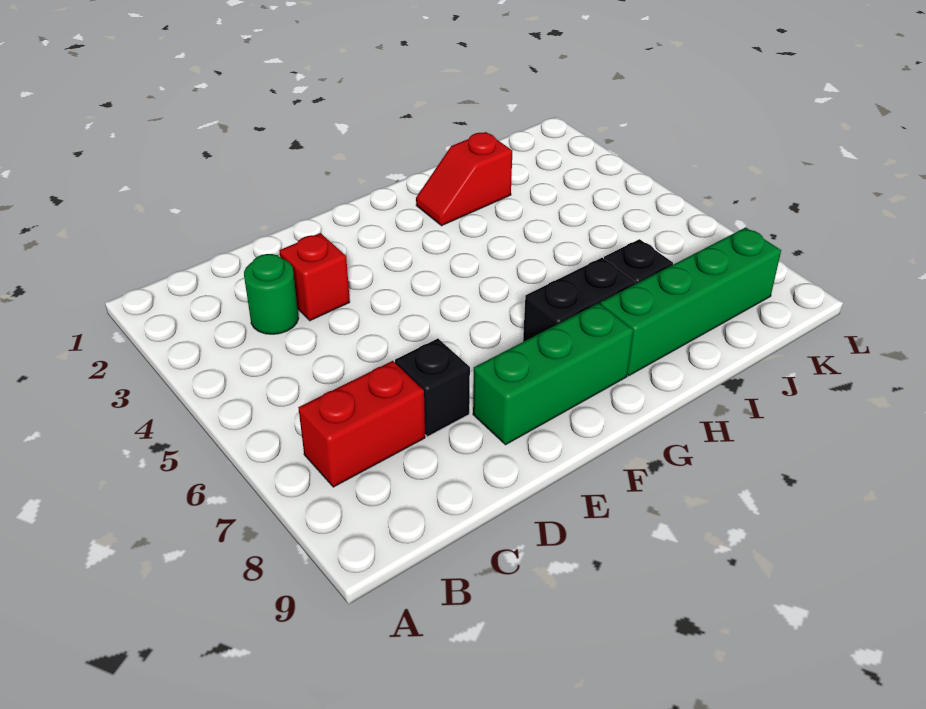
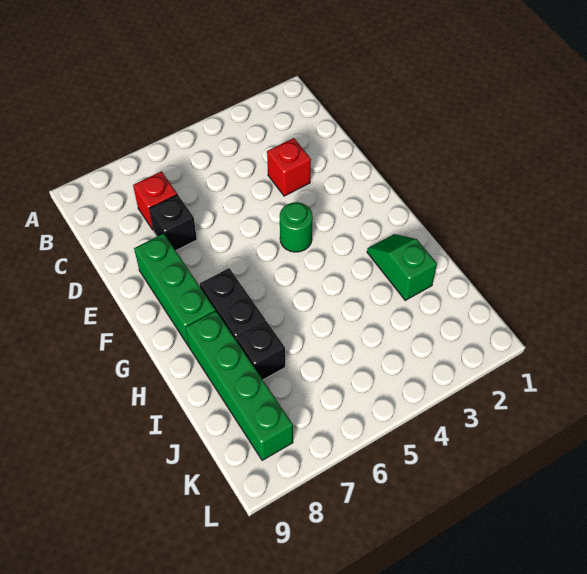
red brick B7:C7 level 1 -> red brick C7 level 1
green round brick C3 level 1 -> green round brick F4 level 1
red slope H2:I2 level 1 top I -> green slope H2:I2 level 1 top I

